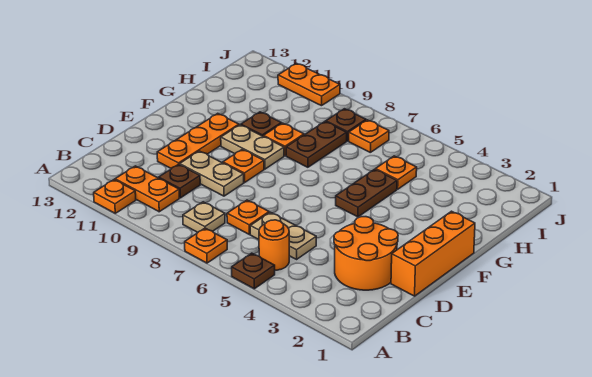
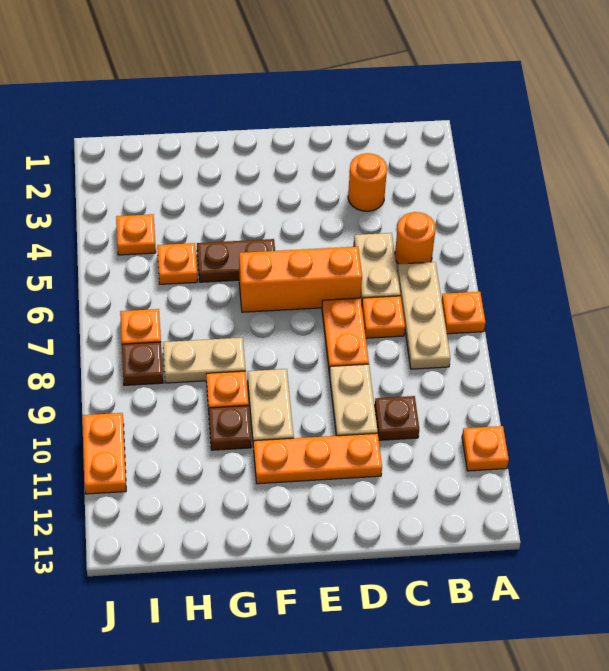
brown plate A5 level 1 -> none
tan plate B8 level 1 -> tan plate B6:B8 level 1
orange plate B10:B11 level 1 -> orange plate D7:D8 level 1
orange round brick C2:D3 level 1 -> orange round brick C3 level 1
orange brick D1:F1 level 1 -> orange brick D6:F6 level 1
orange plate E9 level 1 -> orange plate I4 level 1
brown plate G8:H8 level 1 -> tan plate G8:H8 level 1

